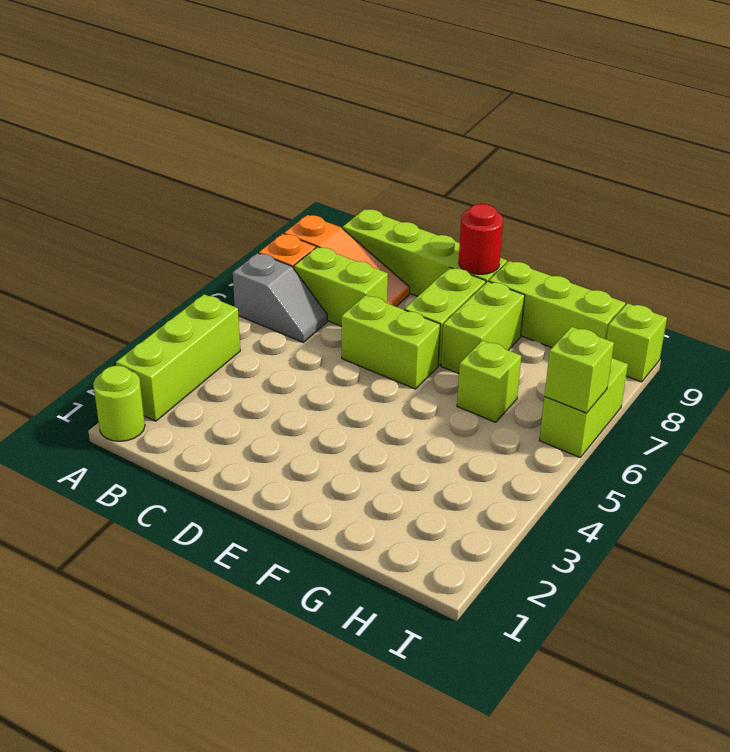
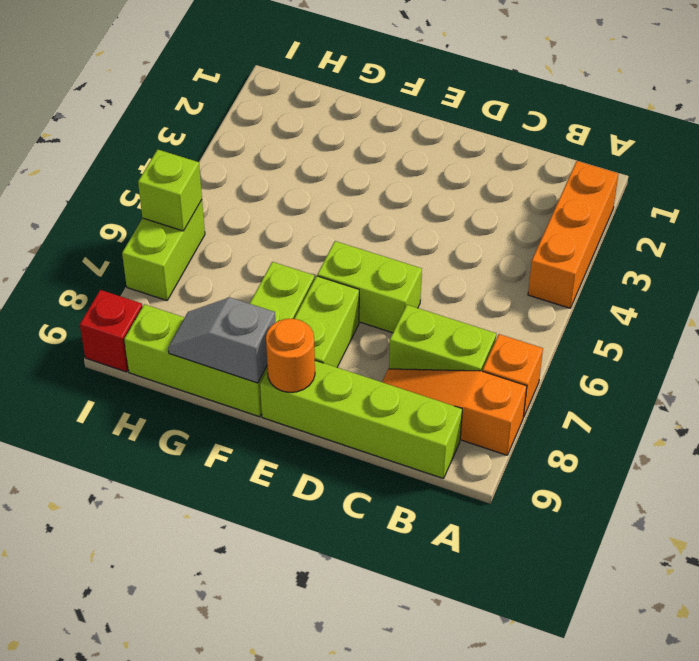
lime round brick A1 level 1 -> none
lime brick A2:A4 level 1 -> orange brick A2:A4 level 1
grey slope A6:B6 level 1 top A -> grey slope F9:G9 level 2 top F
red round brick E9 level 2 -> orange round brick E9 level 2
lime brick G6 level 1 -> none
lime brick I9 level 1 -> red brick I9 level 1

